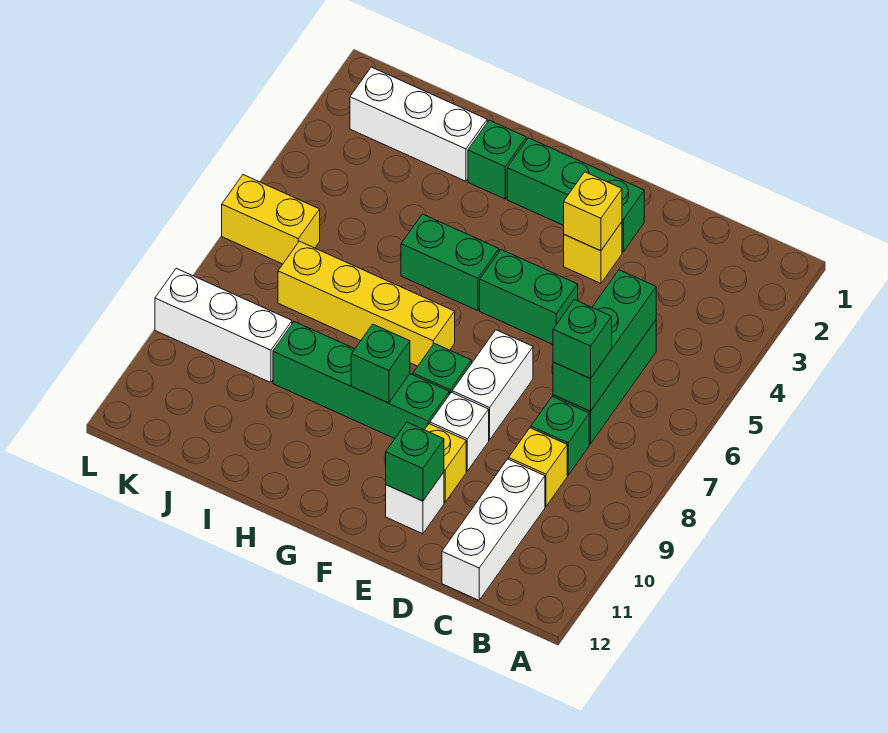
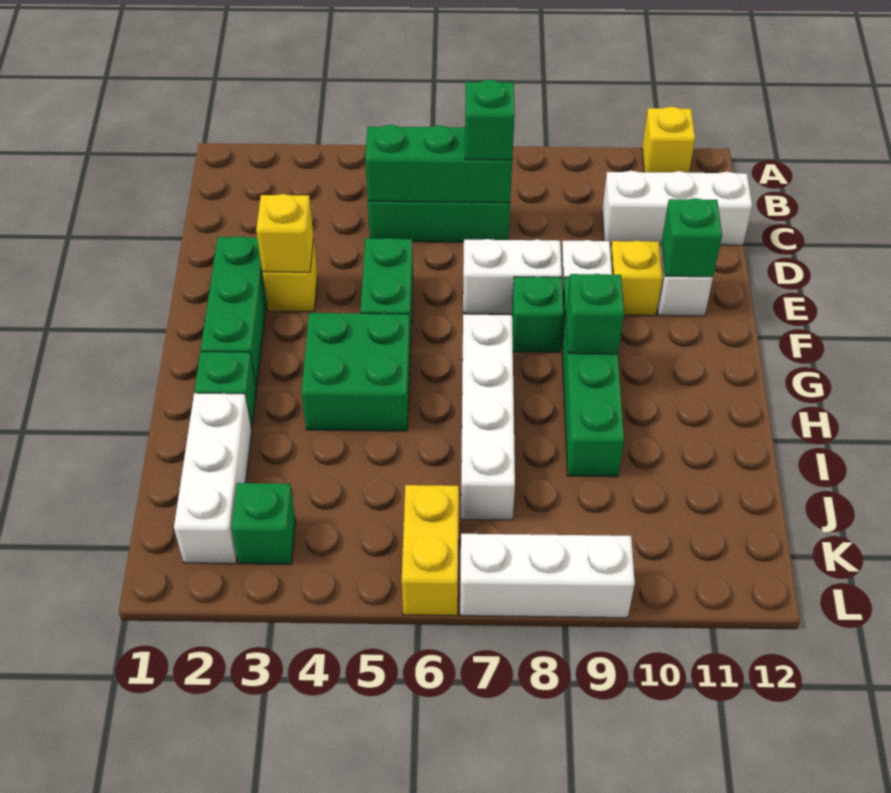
green brick C8 level 1 -> green brick K3 level 1
yellow brick C9 level 1 -> yellow brick A11 level 1
green brick G5:H5 level 1 -> green brick G4:H5 level 1
yellow brick G7:J7 level 1 -> white brick G7:J7 level 1
white brick J9:L9 level 1 -> white brick L7:L9 level 1

